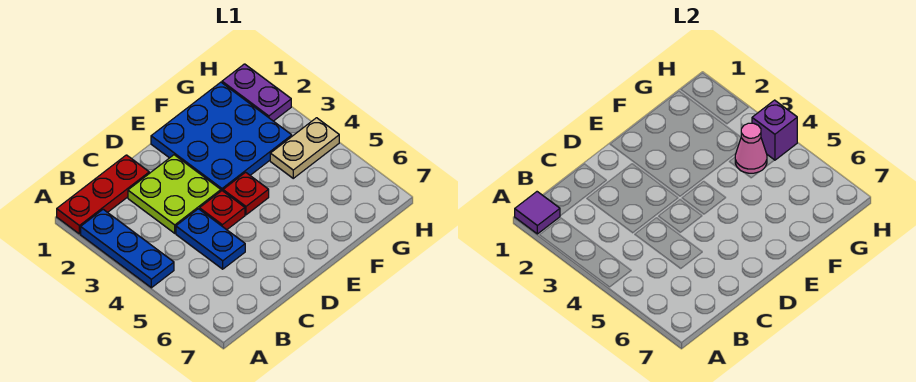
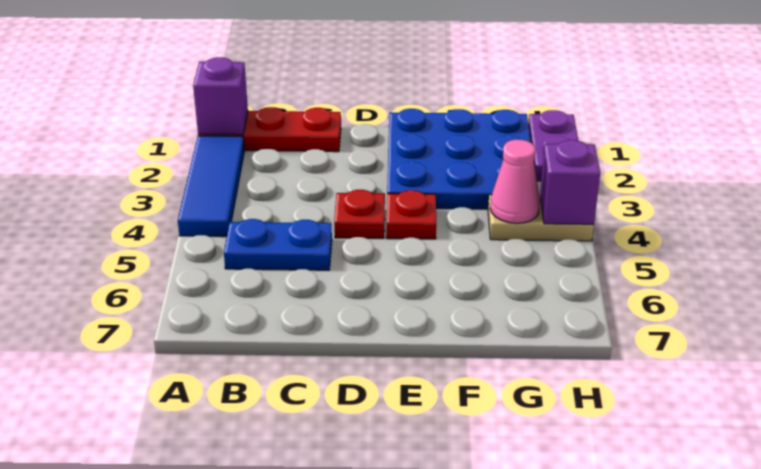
purple tile A1 level 2 -> purple brick A1 level 2
blue plate A2:A4 level 1 -> blue tile A2:A4 level 1
lime plate C2:D3 level 1 -> none
blue plate C4:C5 level 1 -> blue plate B5:C5 level 1

